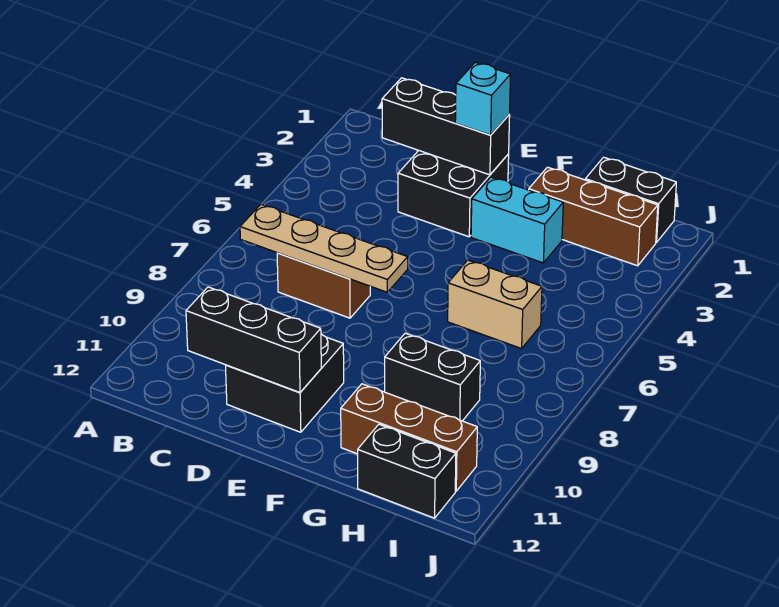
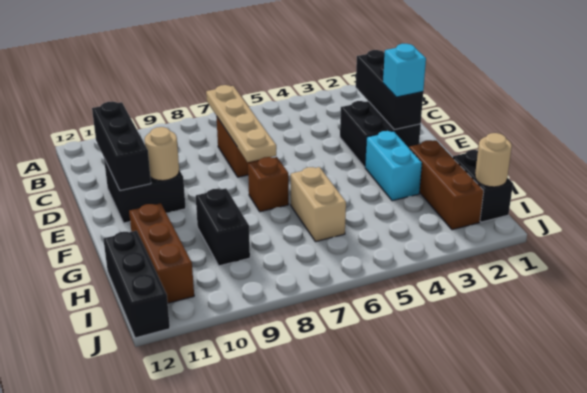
none -> tan round brick E10 level 2
none -> brown brick F7 level 1
black brick H12:I12 level 1 -> black brick H12:J12 level 1
none -> tan round brick I1 level 2

